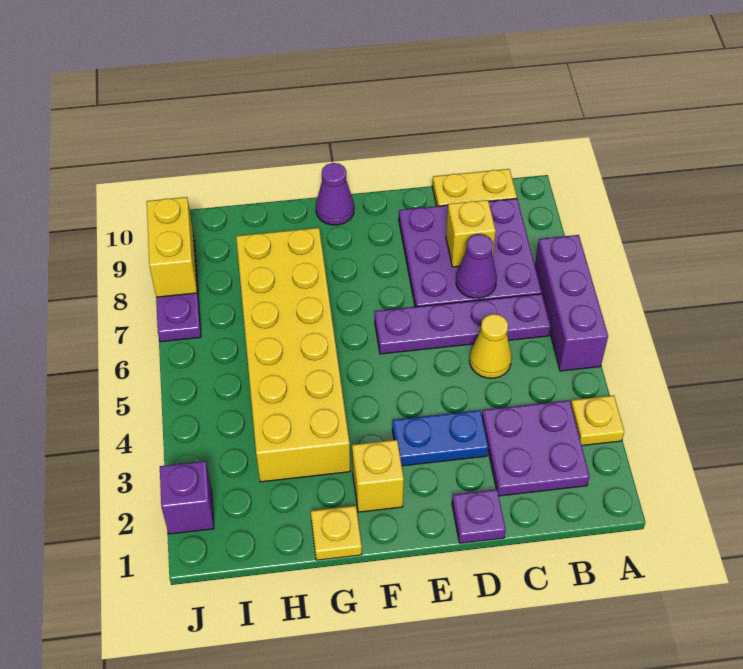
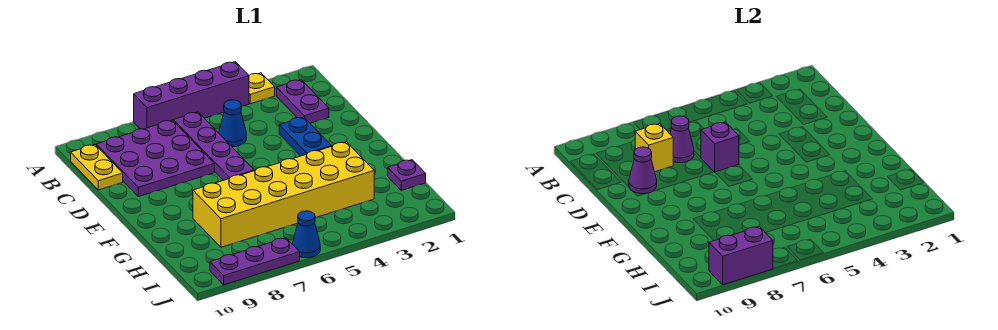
purple brick A5:A7 level 1 -> purple brick A4:A7 level 1
purple plate B2:C3 level 1 -> purple plate B2:C2 level 1
yellow cone C5 level 1 -> blue cone C5 level 1
purple plate D1 level 1 -> purple plate H1 level 1
yellow brick F2 level 1 -> none
purple cone F10 level 1 -> purple cone D9 level 2
yellow plate G1 level 1 -> none
purple brick J2 level 1 -> purple brick D6 level 2
none -> blue cone J6 level 1
yellow brick J8:J9 level 2 -> purple brick J8:J9 level 2

